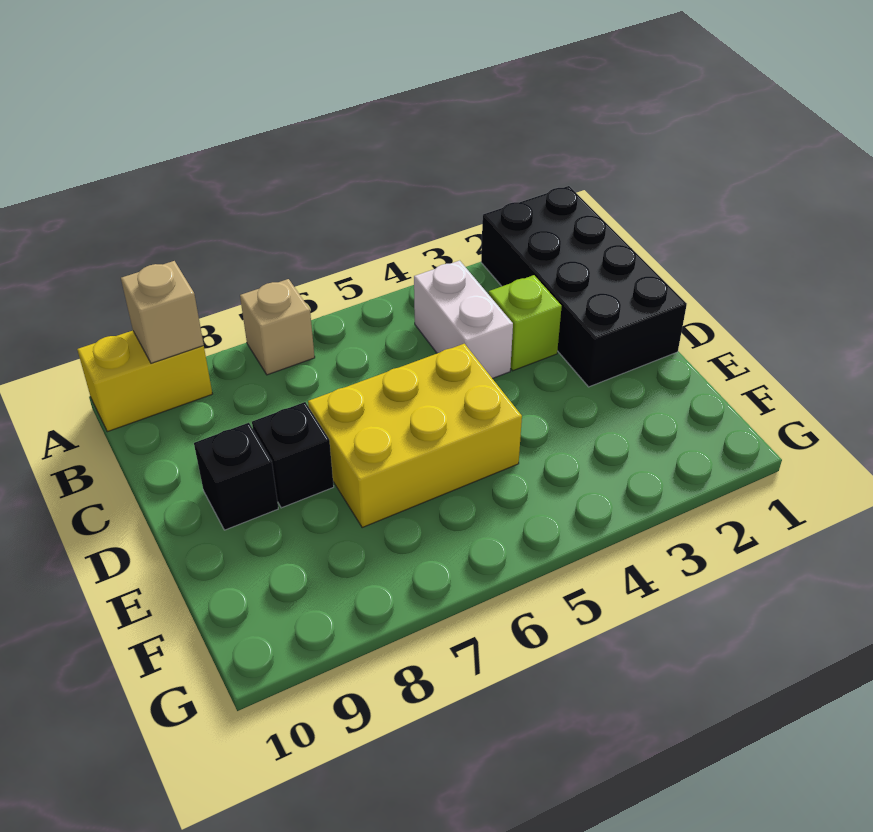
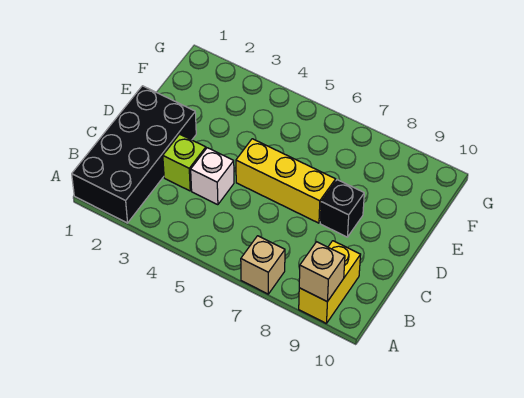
yellow brick A9:A10 level 1 -> yellow brick A9:B9 level 1
white brick B4:C4 level 1 -> white brick C4 level 1
yellow brick D5:E7 level 1 -> yellow brick D5:D7 level 1
black brick D9 level 1 -> none

